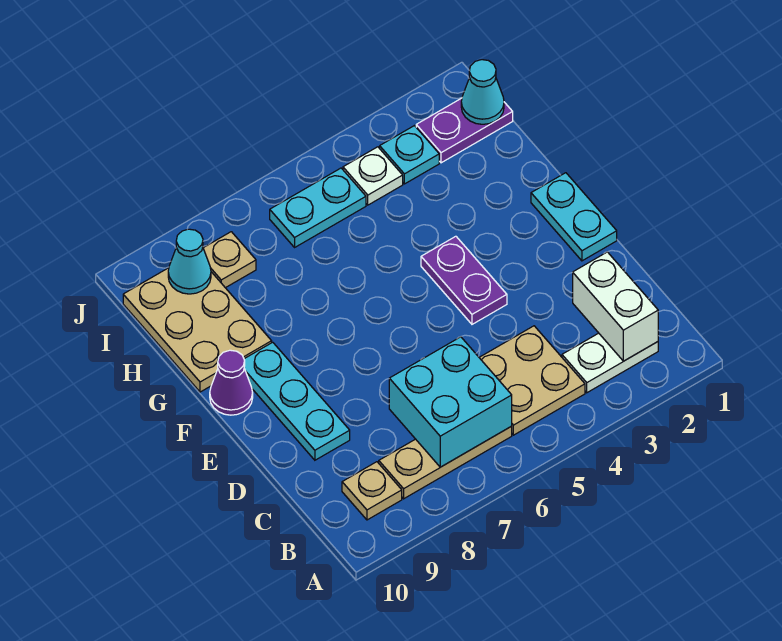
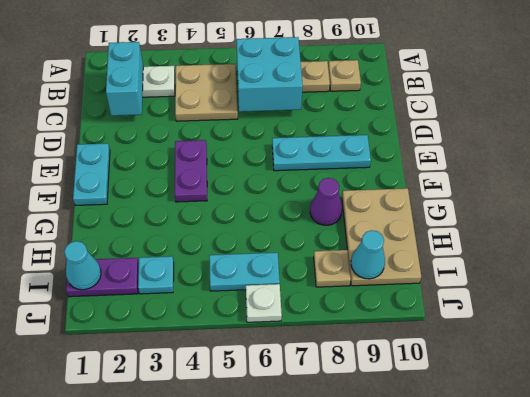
white brick B2:C2 level 2 -> cyan brick B2:C2 level 2
cyan plate D9:F9 level 1 -> cyan plate E7:E9 level 1
purple cone F10 level 1 -> purple cone G8 level 1
white plate I4 level 1 -> white plate J6 level 1

